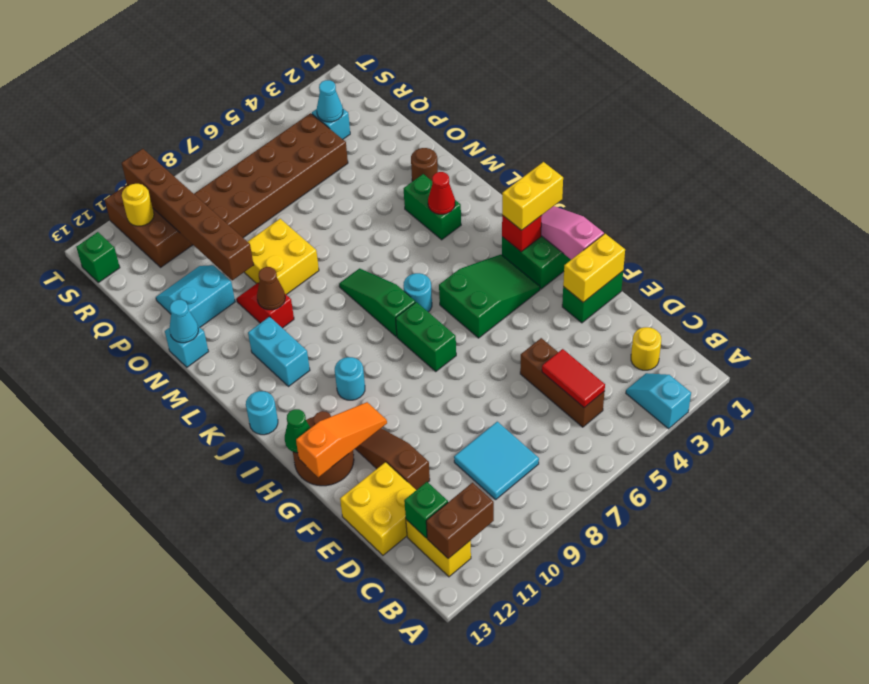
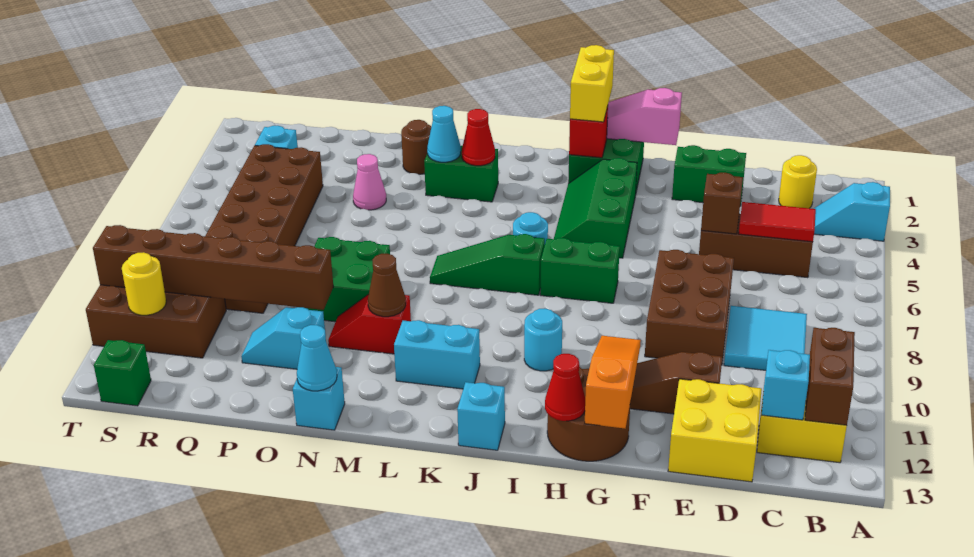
green brick C12 level 2 -> cyan brick C12 level 2
none -> brown brick E5 level 2
none -> brown brick E7:F9 level 1
green brick F1:F2 level 1 -> green brick E2:F2 level 1
yellow brick F1:F2 level 2 -> none
green slope H3:I5 level 1 top 5 -> green slope H3:I5 level 1 top H
green cone H13 level 2 -> red cone H13 level 2
cyan round brick J13 level 1 -> cyan brick J13 level 1
yellow brick N8:O9 level 1 -> green brick N8:O9 level 1
none -> pink cone O4 level 1
cyan slope O11:P12 level 1 top O -> cyan slope O11:P11 level 1 top O
cyan cone R3 level 2 -> cyan cone M3 level 2

